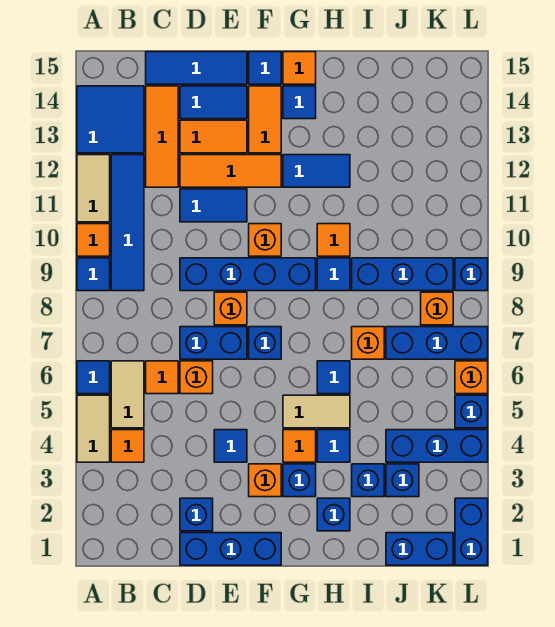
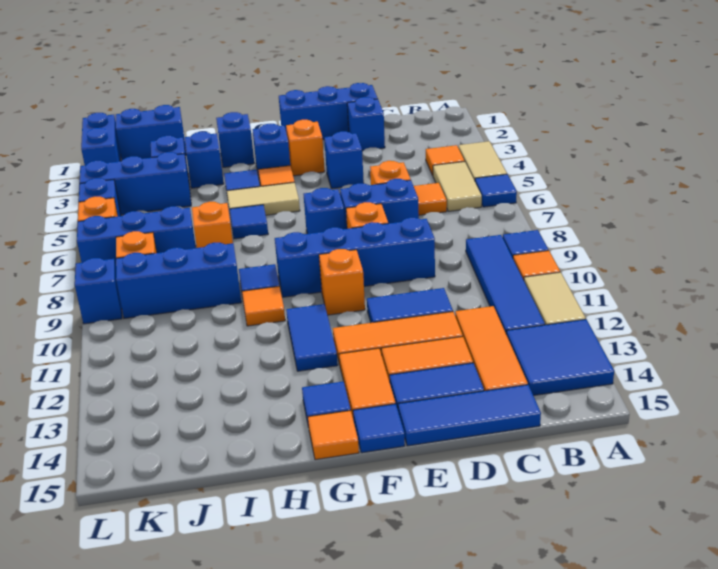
blue tile E4 level 1 -> blue brick E4 level 1
blue tile G12:H12 level 1 -> blue tile G11:G12 level 1

